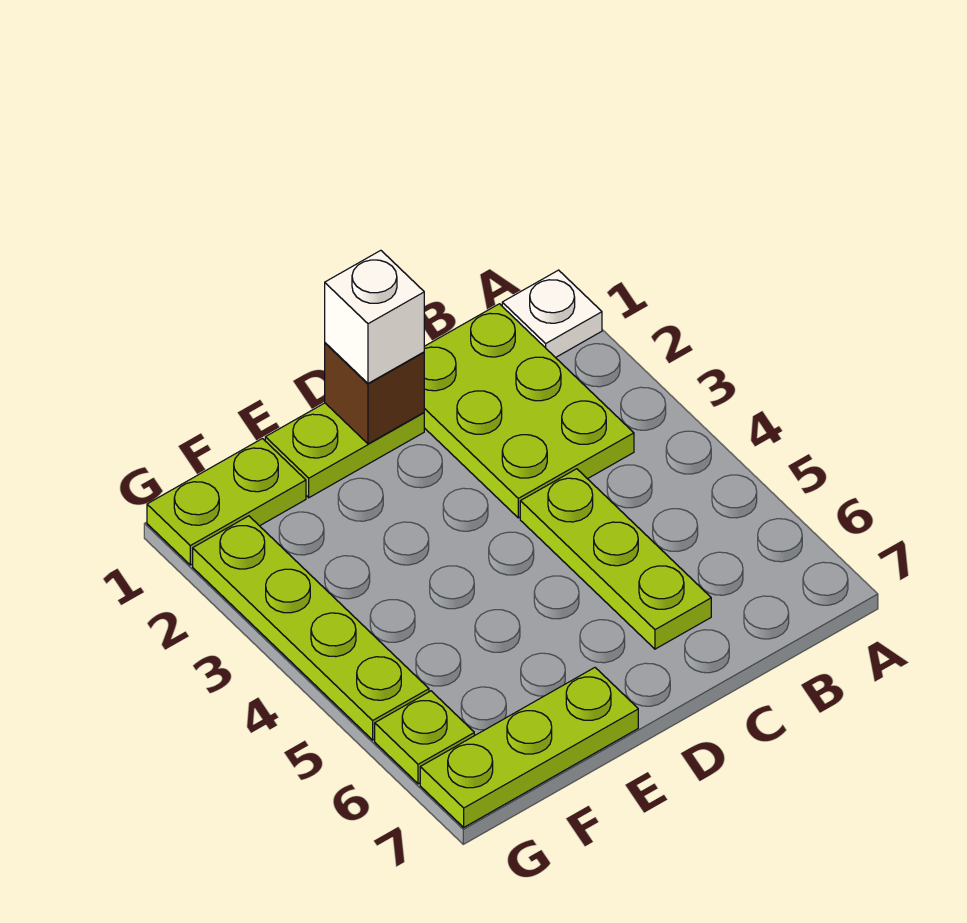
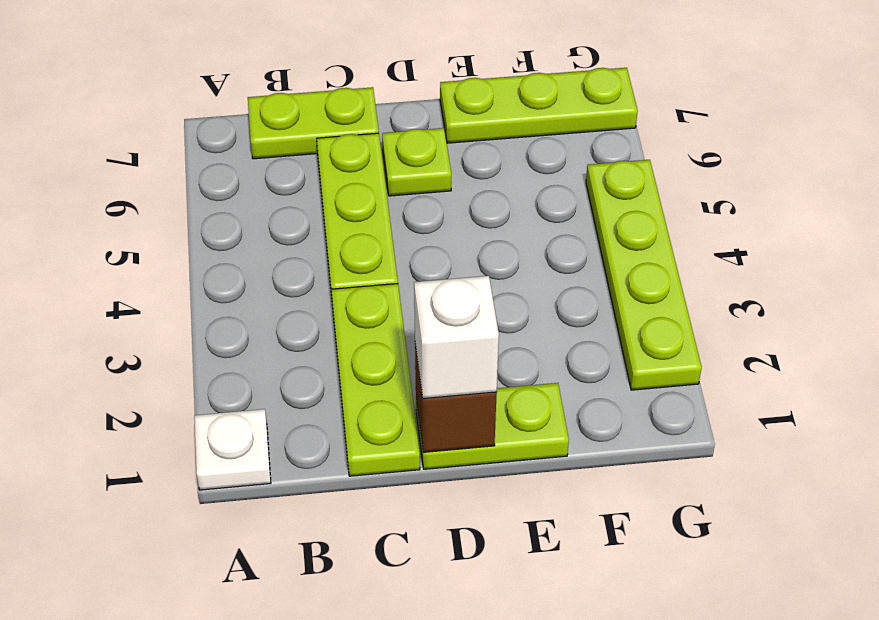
lime plate B1:C3 level 1 -> lime plate C1:C3 level 1
lime plate F1:G1 level 1 -> lime plate B7:C7 level 1
lime plate G6 level 1 -> lime plate D6 level 1

